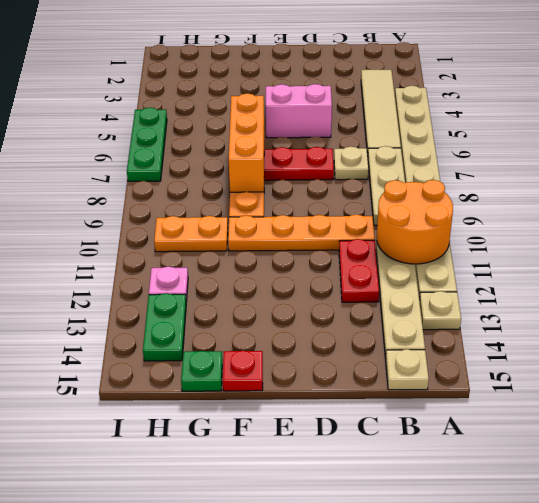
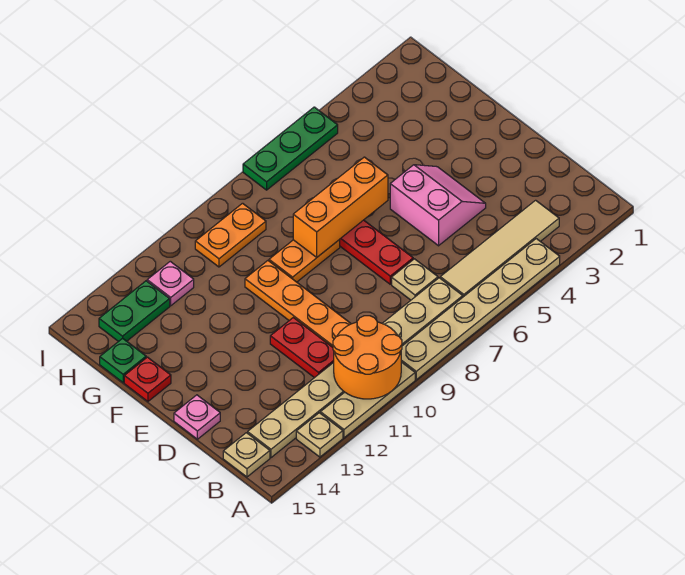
red plate C11:C12 level 1 -> red plate C11:D11 level 1
none -> pink plate D15 level 1
orange plate G10:H10 level 1 -> orange plate H9:H10 level 1

